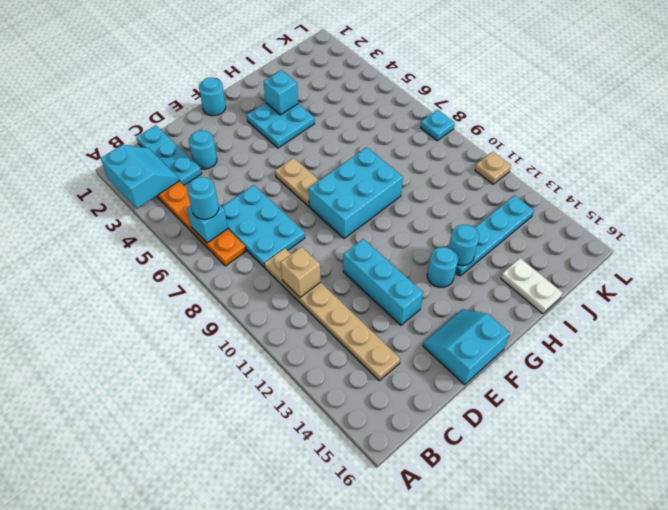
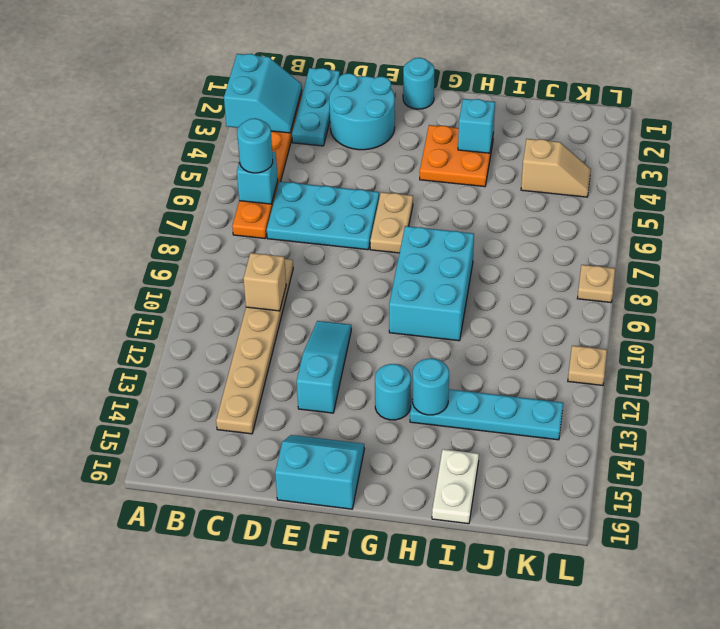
cyan plate C6:D8 level 1 -> cyan plate C6:E7 level 1
cyan round brick D3 level 1 -> cyan round brick D2:E3 level 1
cyan brick E11:E13 level 1 -> cyan slope E11:E13 level 1 top 13
cyan brick F8:H9 level 1 -> cyan brick G8:H10 level 1
cyan plate G3:H4 level 1 -> orange plate G3:H4 level 1
none -> tan slope J4:K4 level 1 top J
cyan plate L8 level 1 -> tan plate L8 level 1

